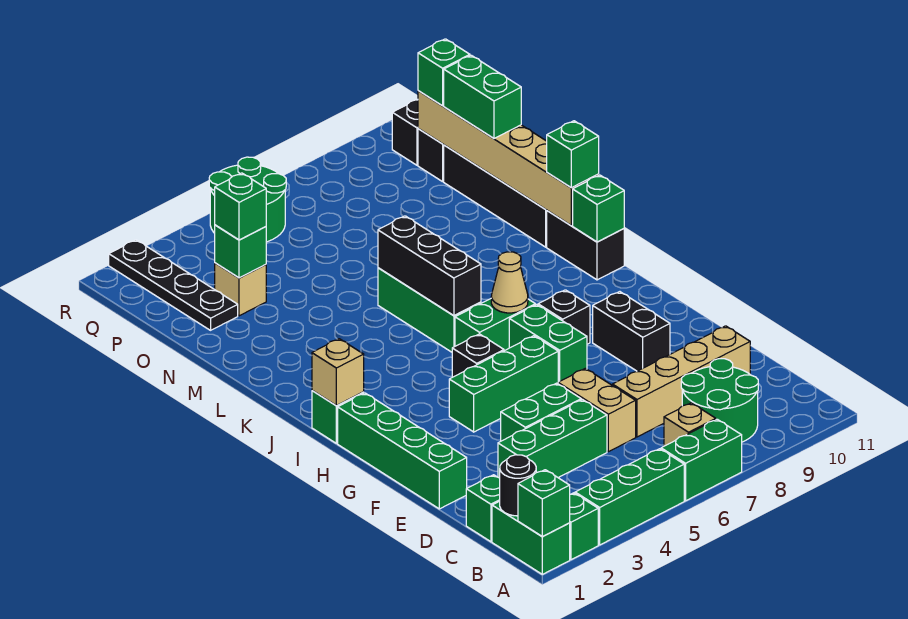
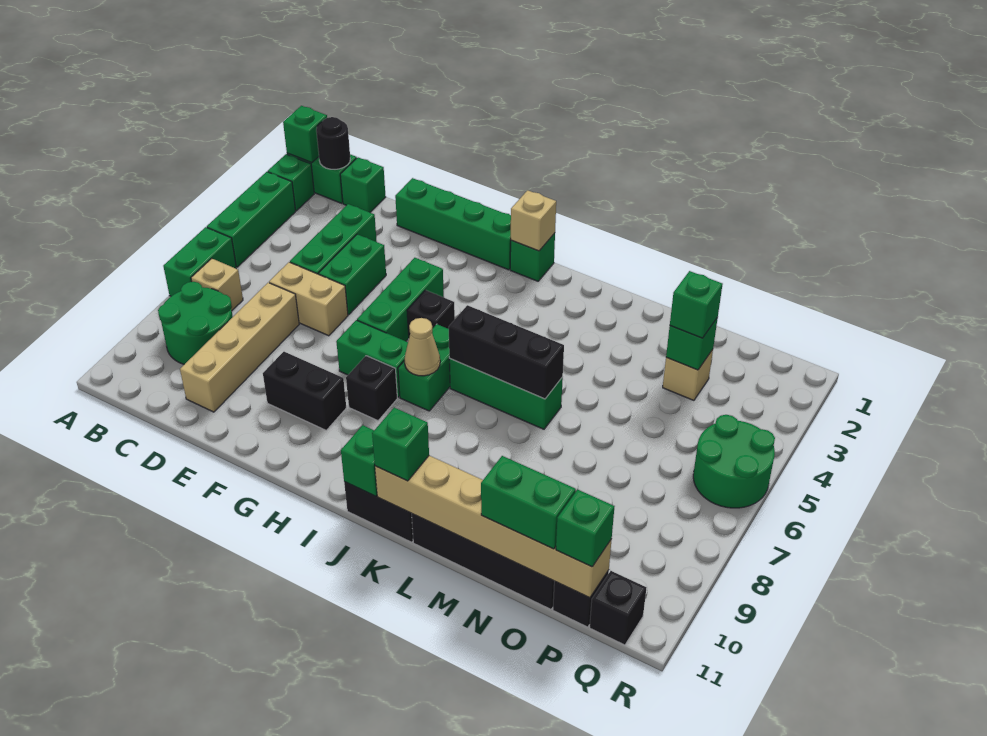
black plate O2:R2 level 1 -> none

